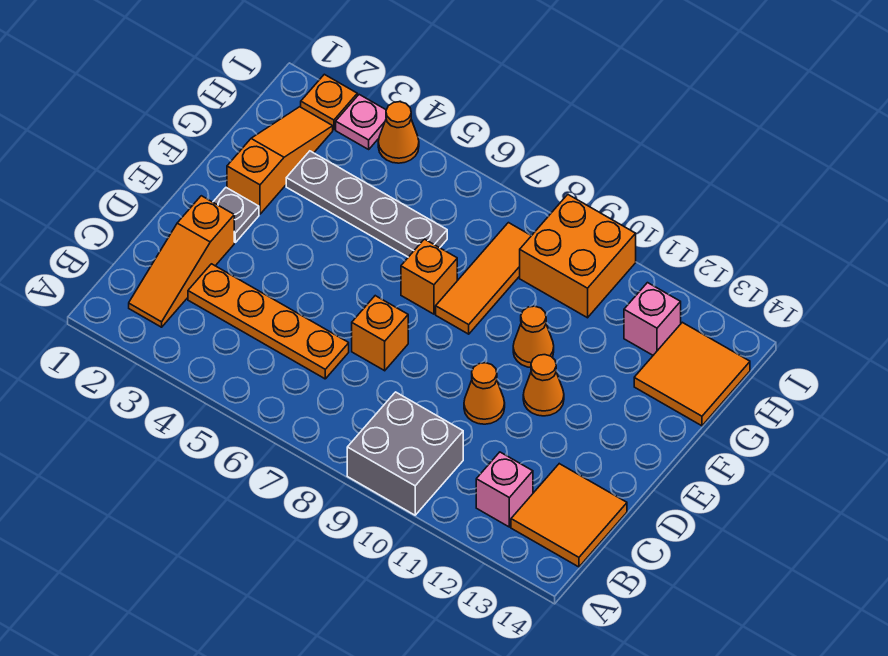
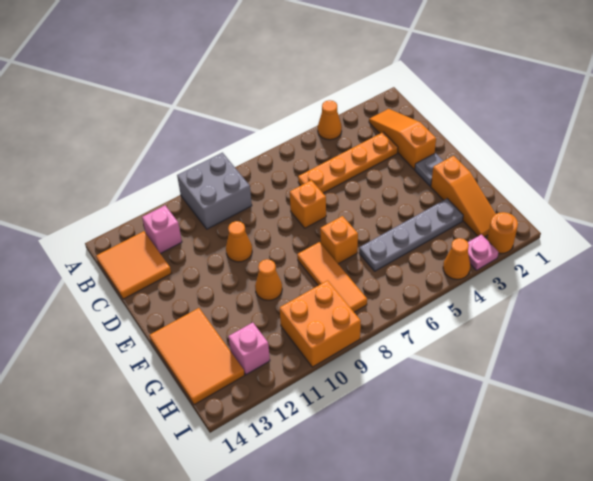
orange cone E11 level 1 -> orange cone A4 level 1
orange tile G13:H14 level 1 -> orange tile F13:H14 level 1
orange plate I2 level 1 -> orange round brick I2 level 1

